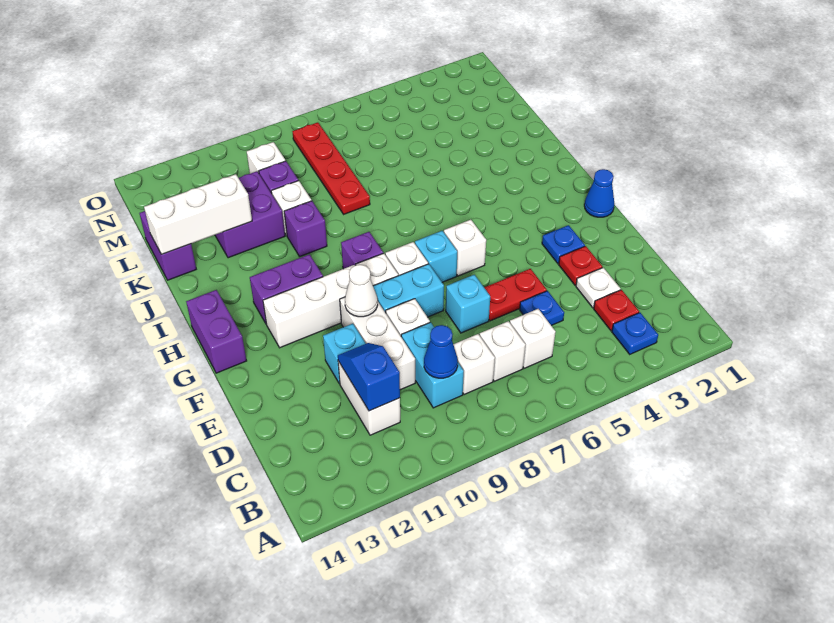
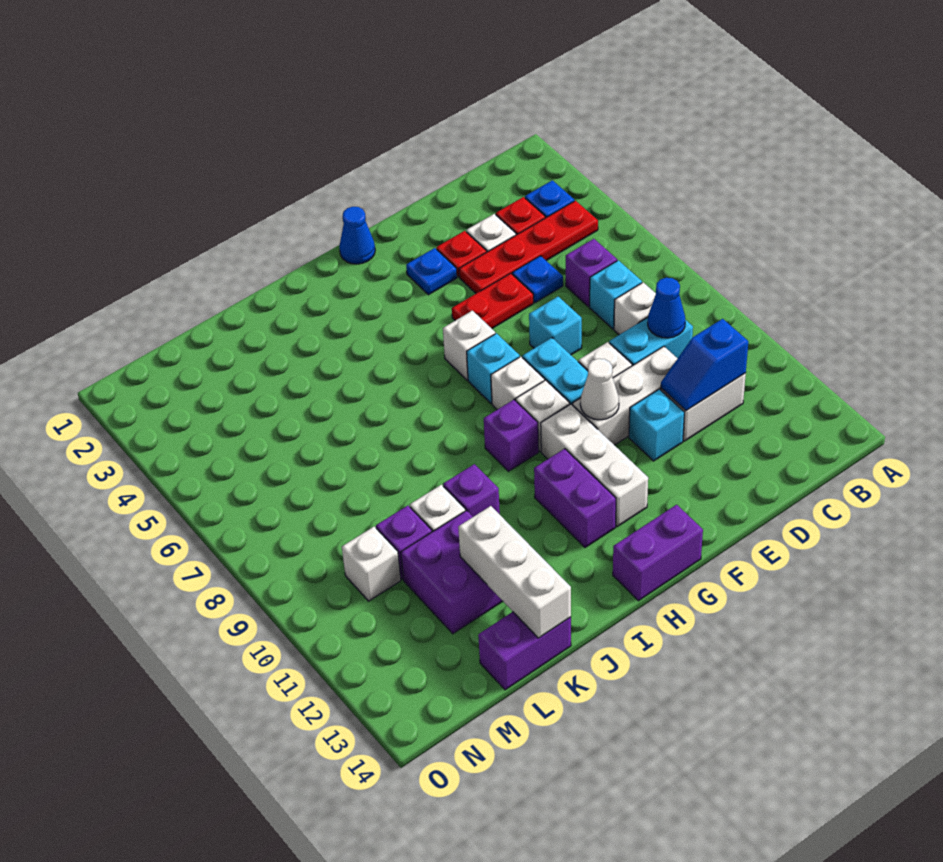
white brick C6 level 1 -> purple brick C6 level 1
white brick C7 level 1 -> cyan brick C7 level 1
red plate E5:E6 level 1 -> red plate E5:F5 level 1
red plate K8:N8 level 1 -> red plate B4:E4 level 1

